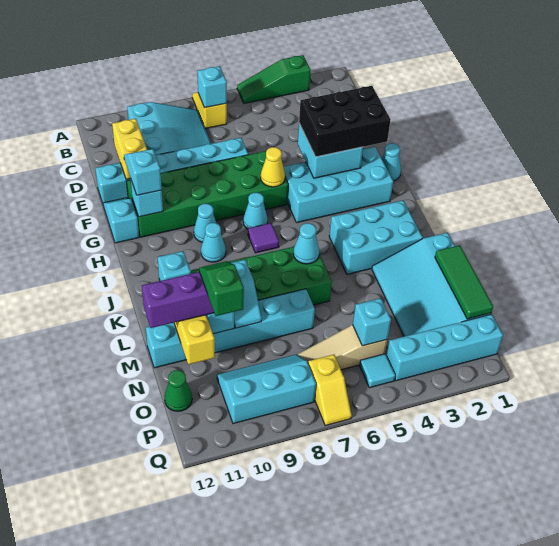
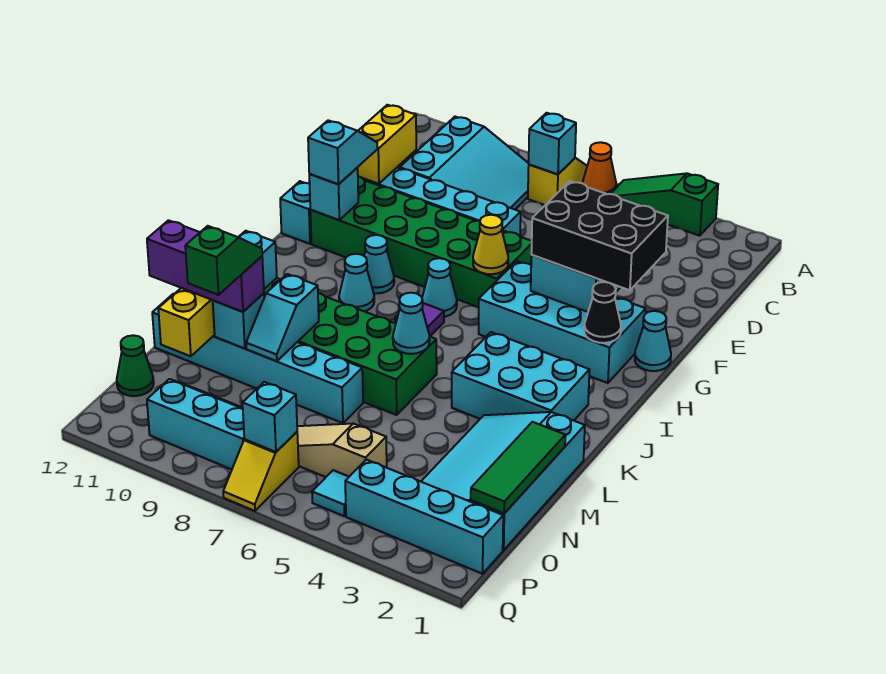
none -> orange cone A6 level 1
none -> black cone H2 level 2
cyan brick O5 level 2 -> cyan brick P7 level 2

